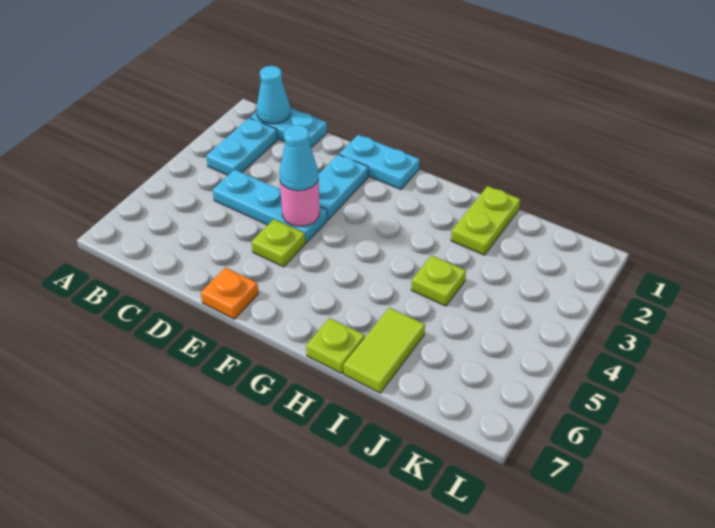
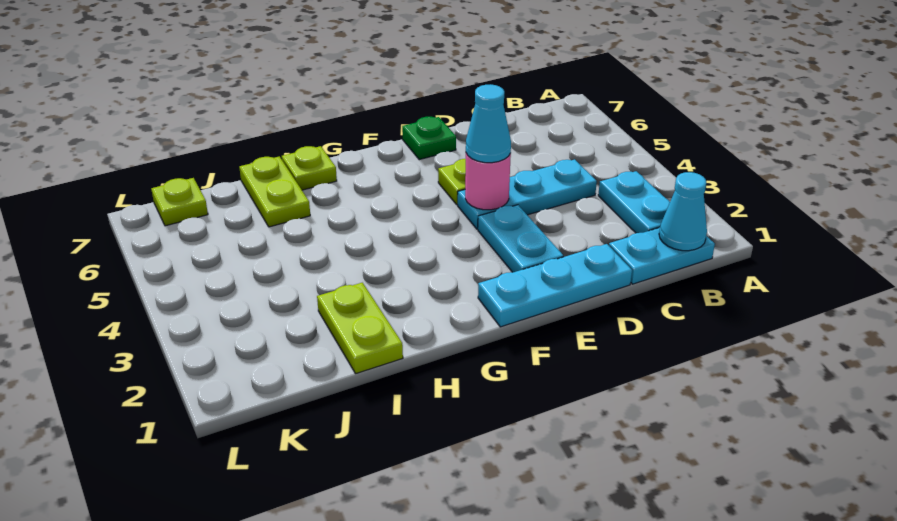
cyan plate E1:F1 level 1 -> cyan plate D1:F1 level 1
orange plate E7 level 1 -> green plate E7 level 1
lime plate I4 level 1 -> lime plate K7 level 1
lime tile I6:I7 level 1 -> lime plate I6:I7 level 1

